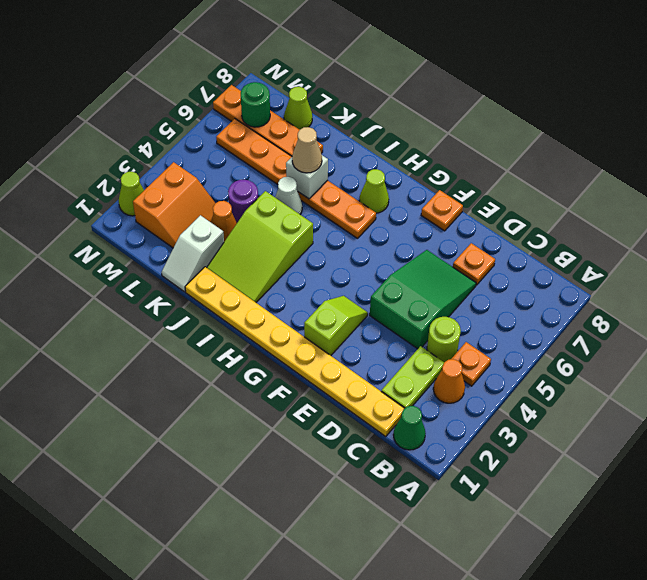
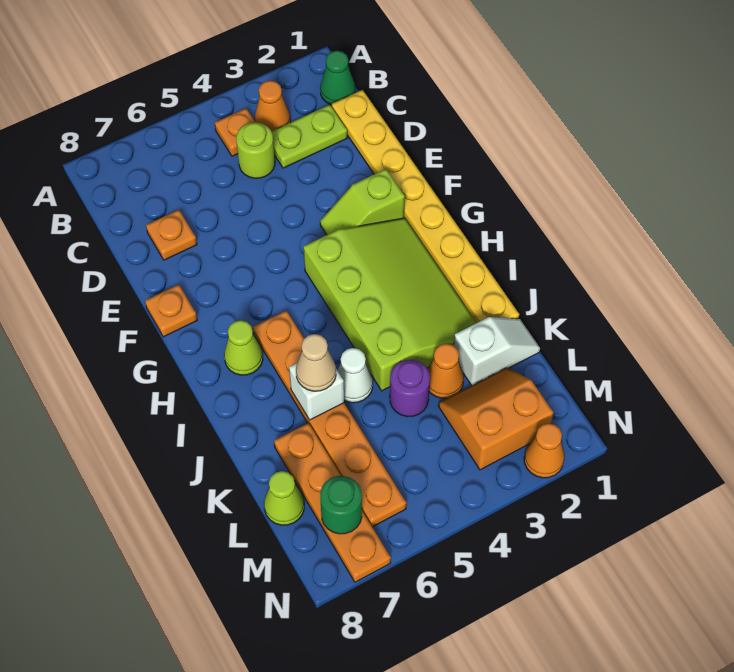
green slope D4:E6 level 1 top 4 -> none
lime slope I2:J4 level 1 top 4 -> lime slope G2:J4 level 1 top 4
lime cone N2 level 1 -> orange cone N2 level 1

